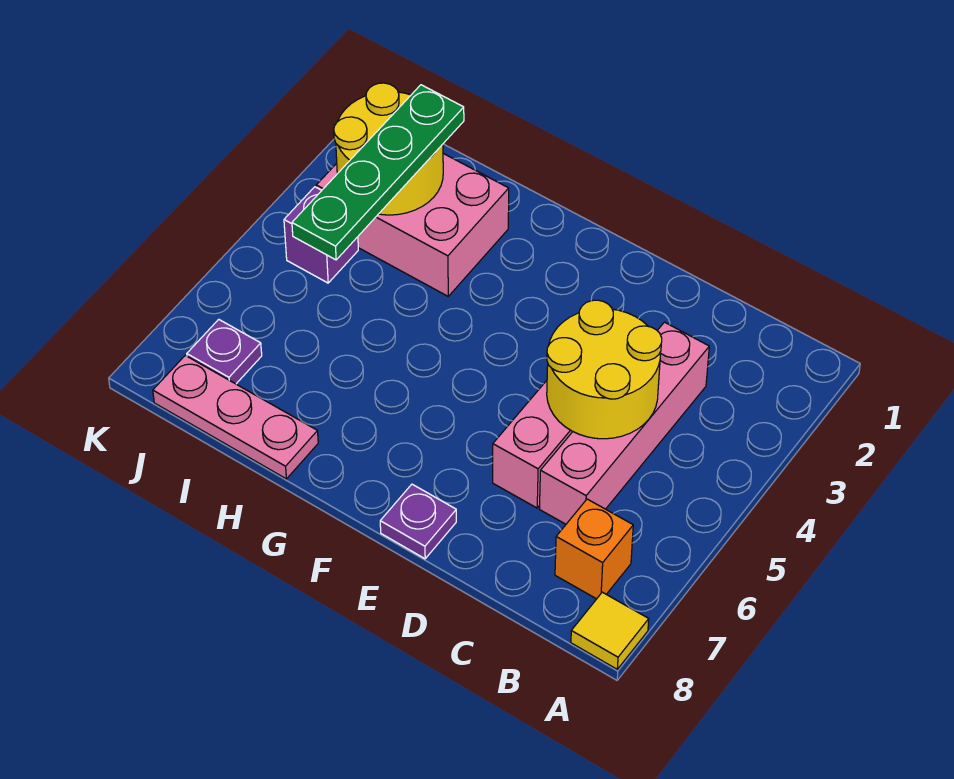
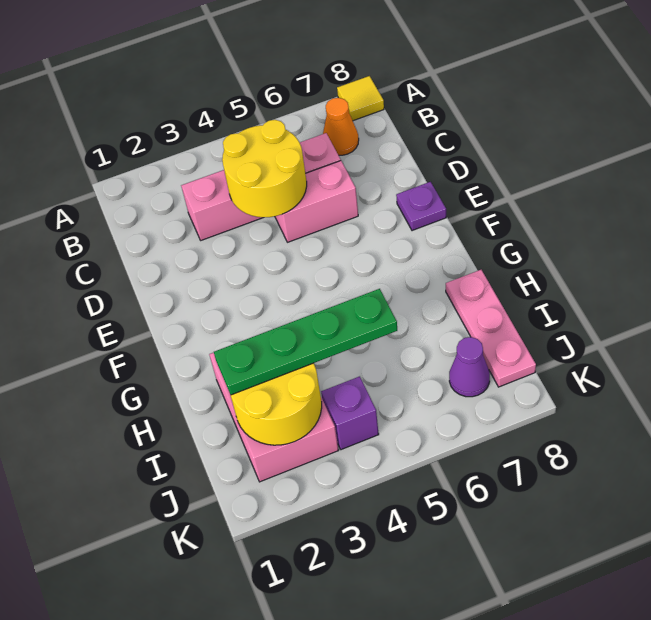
orange brick B7 level 1 -> orange cone B7 level 1
purple plate J7 level 1 -> purple cone J7 level 1

